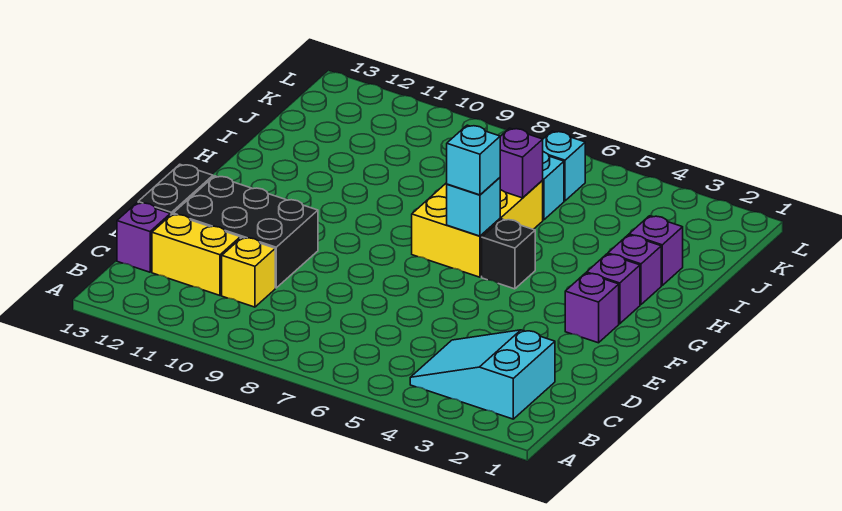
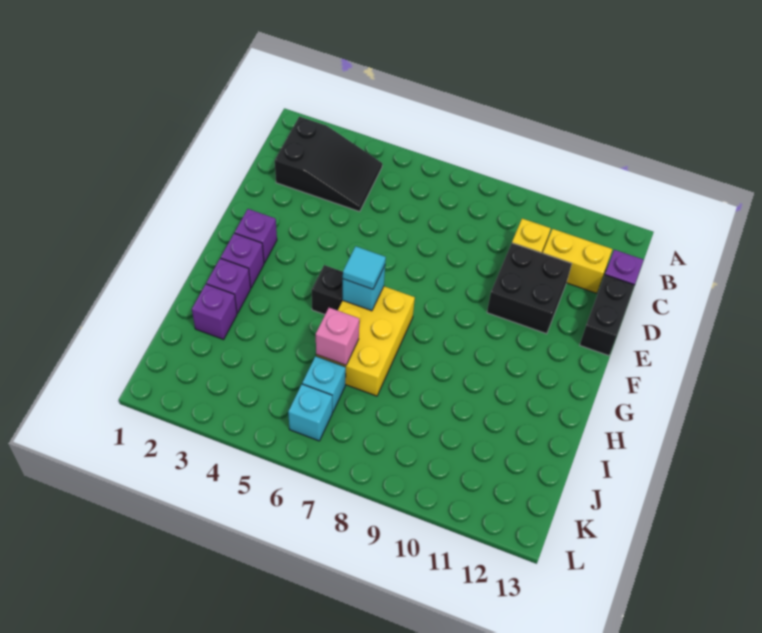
cyan slope B2:C4 level 1 top 2 -> black slope B2:C4 level 1 top 2
black brick D10:E12 level 1 -> black brick D10:E11 level 1
cyan brick G6 level 3 -> cyan tile G6 level 3
purple brick I6 level 2 -> pink brick I6 level 2

